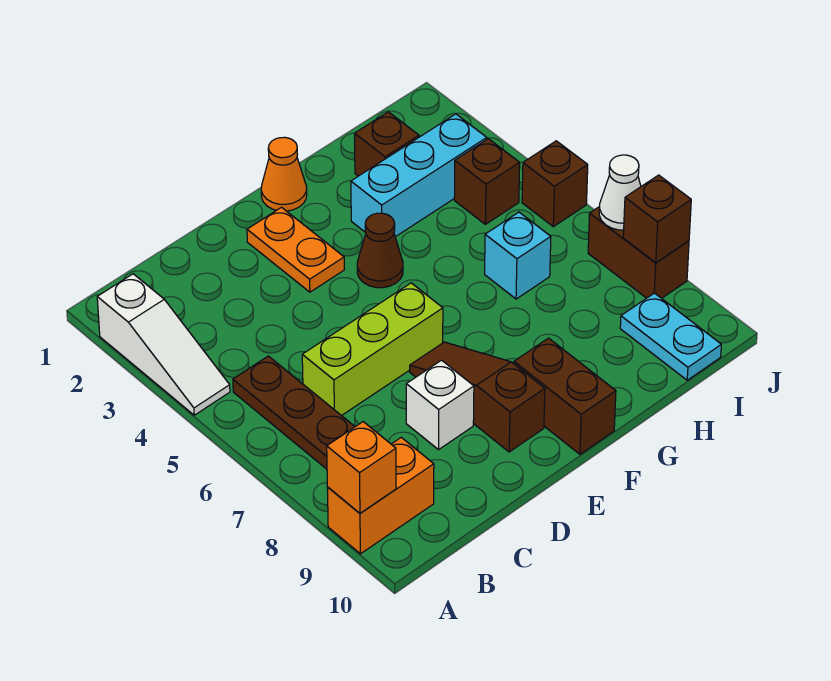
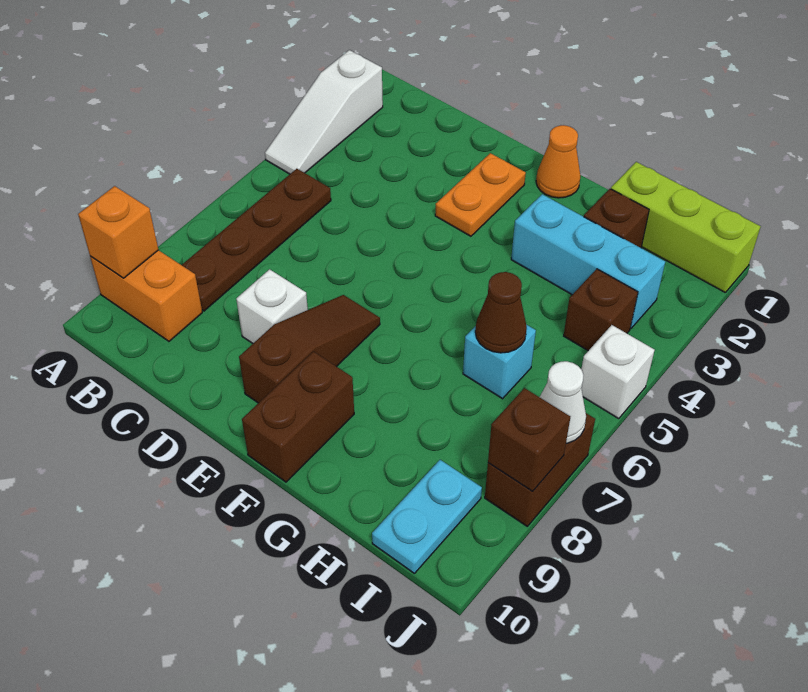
lime brick C6:E6 level 1 -> lime brick H1:J1 level 1
brown cone F4 level 1 -> brown cone H6 level 2
brown brick J5 level 1 -> white brick J5 level 1

